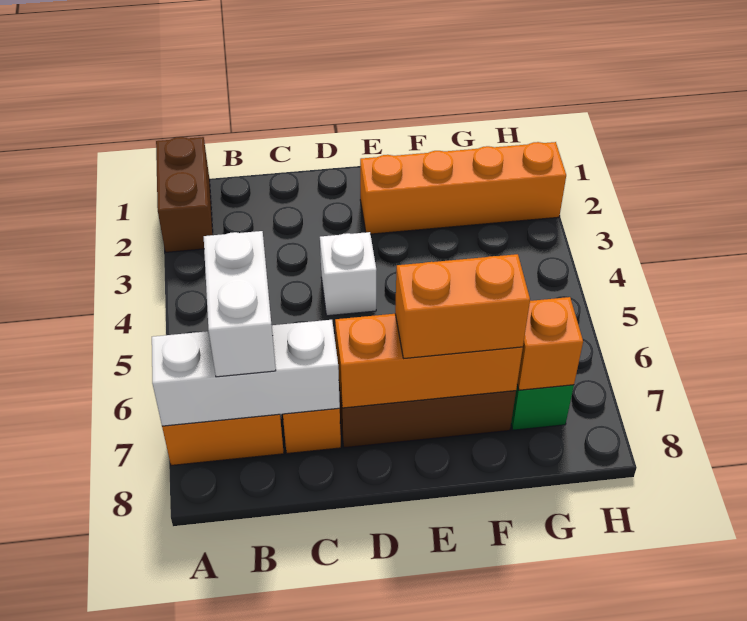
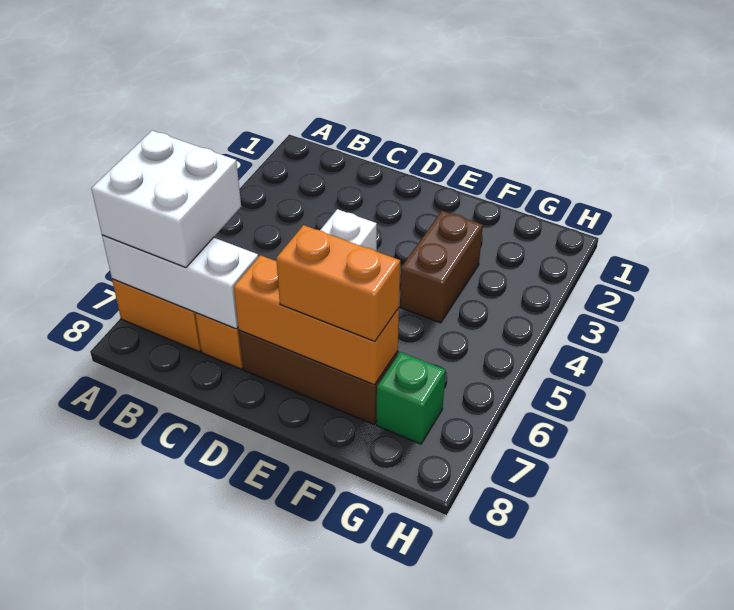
brown brick A1:A2 level 1 -> brown brick F3:F4 level 1
white brick B6:B7 level 3 -> white brick A6:B7 level 3
orange brick E2:H2 level 1 -> none
orange brick G7 level 2 -> none

